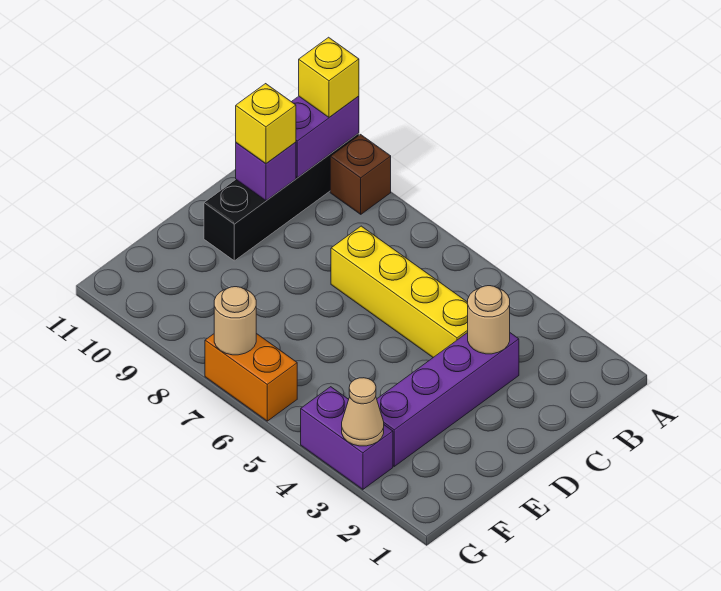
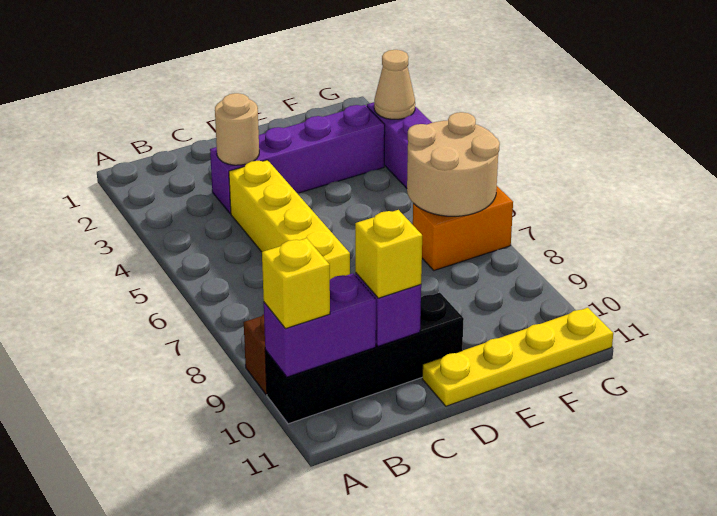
none -> yellow plate D11:G11 level 1
orange brick G6:G7 level 1 -> orange brick F7:G7 level 1
tan round brick G7 level 2 -> tan round brick F6:G7 level 2

